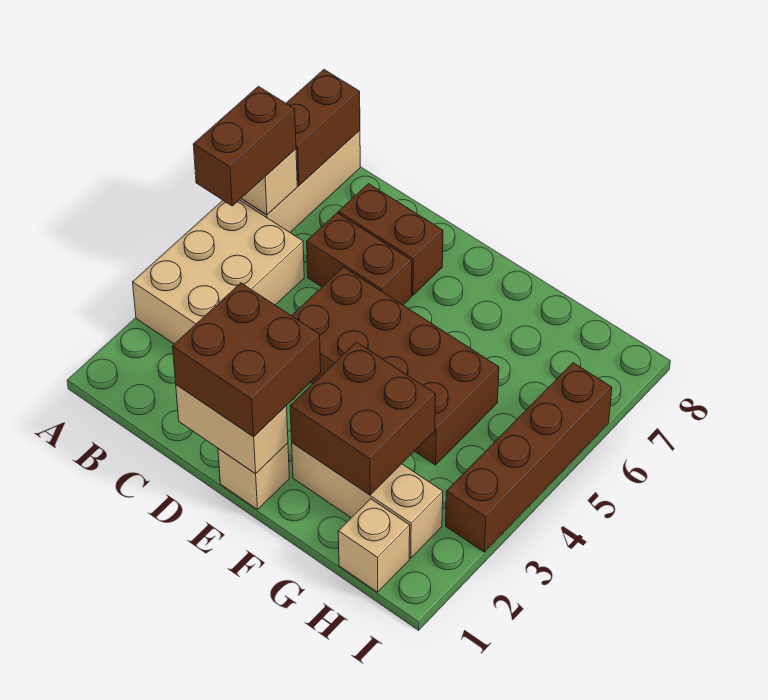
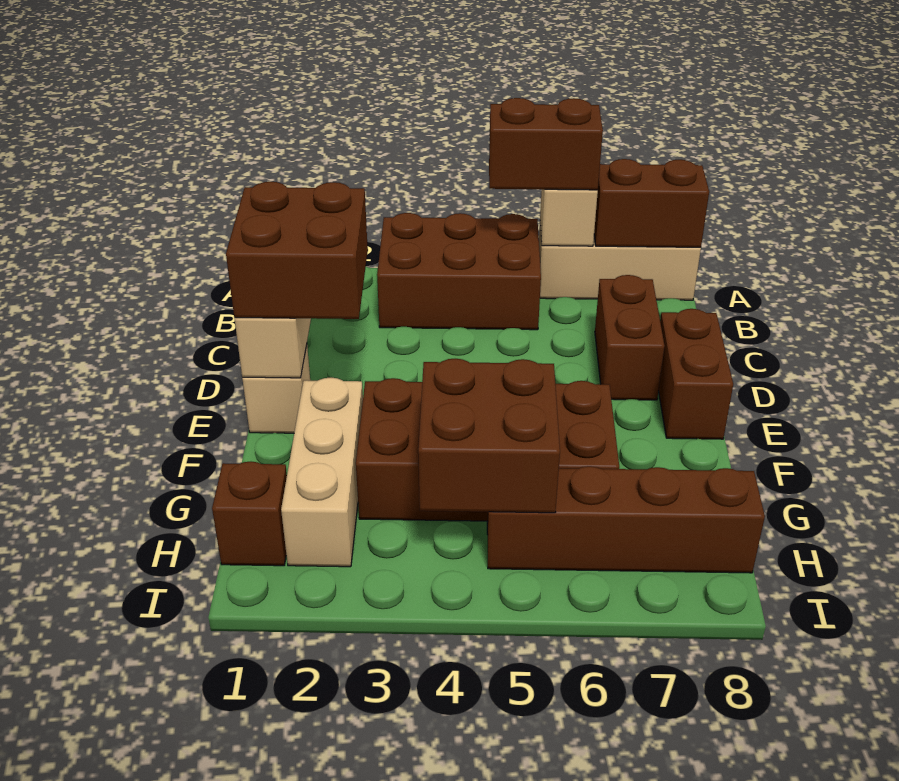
tan brick A3:B5 level 1 -> brown brick A3:B5 level 1
brown brick C6:D6 level 1 -> brown brick D8:E8 level 1
brown brick D4:G5 level 1 -> brown brick F3:G6 level 1
brown brick F2:G3 level 2 -> brown brick G4:H5 level 2
tan brick H1 level 1 -> brown brick H1 level 1
brown brick I3:I6 level 1 -> brown brick H5:H8 level 1

